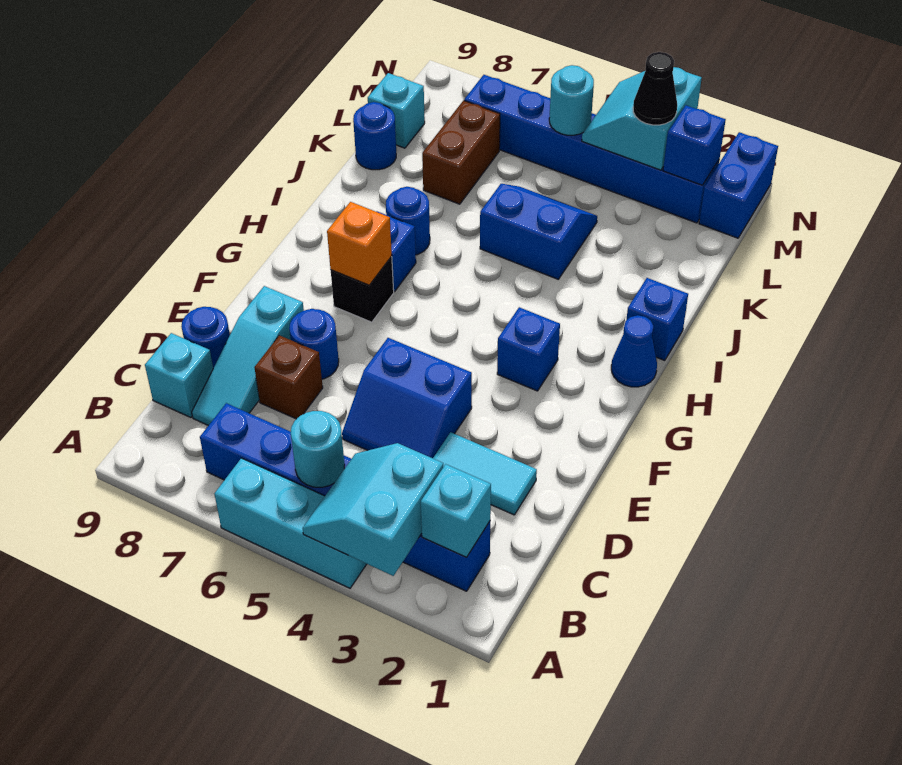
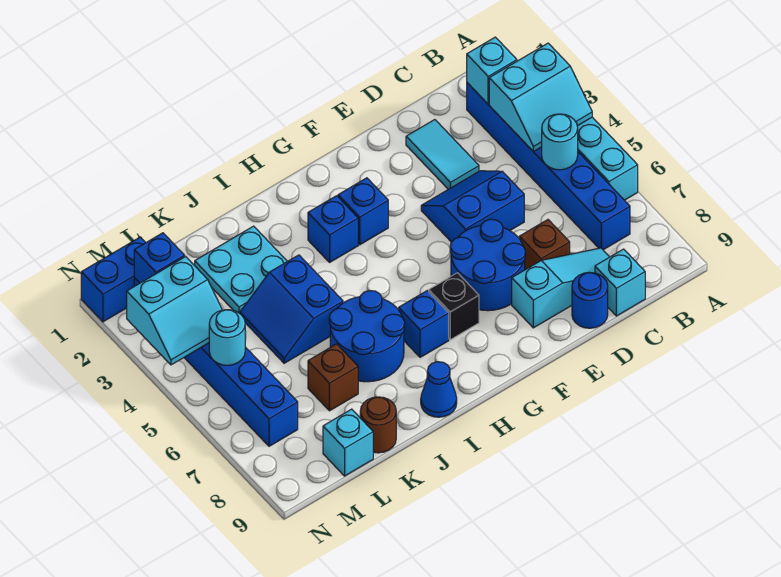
blue slope D4:E5 level 1 top E -> blue slope D4:E5 level 1 top 5
blue round brick E7 level 1 -> blue round brick E6:F7 level 1
orange brick G7 level 2 -> none
blue cone H1 level 1 -> blue cone I9 level 1
blue brick I1 level 1 -> blue brick H3 level 1
blue round brick I7 level 1 -> blue round brick I6:J7 level 1
none -> cyan plate J2:K3 level 1
brown brick K7:L7 level 1 -> brown brick K7 level 1
blue round brick K9 level 1 -> brown round brick K9 level 1
black cone M3 level 3 -> none

